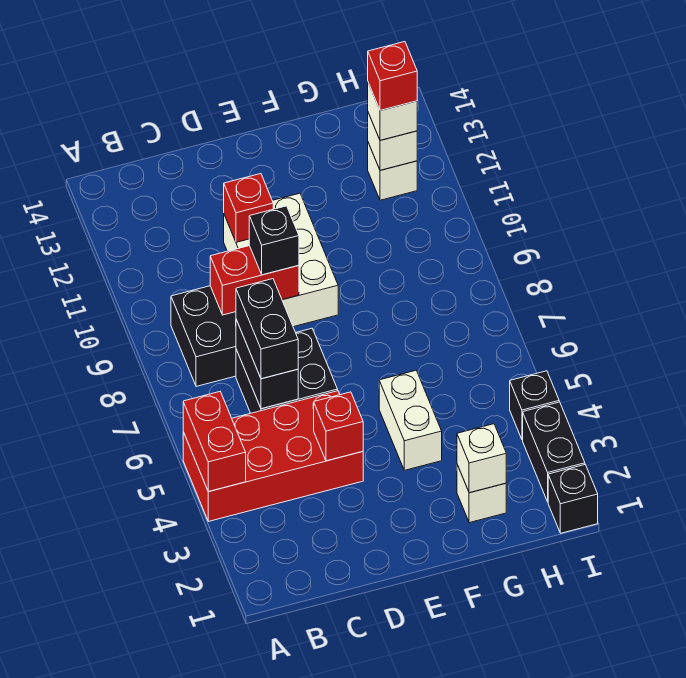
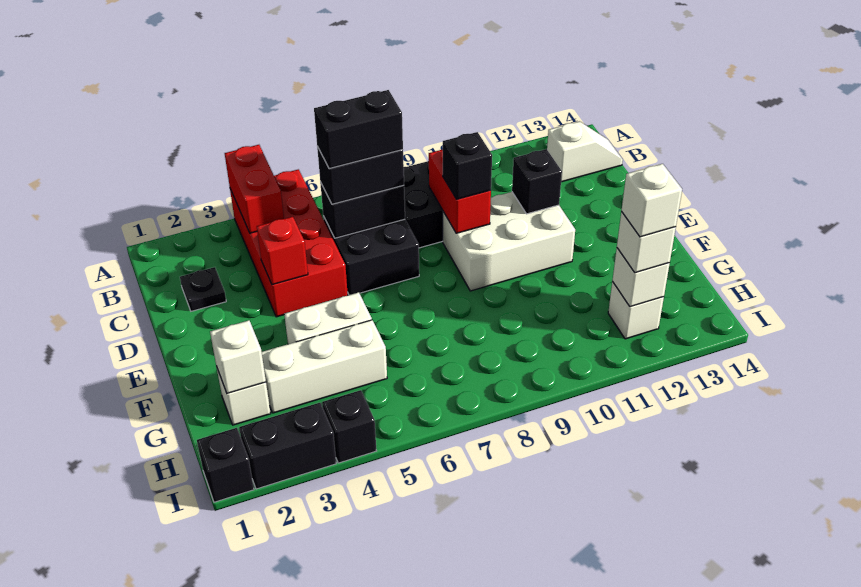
red brick A4:A5 level 2 -> red brick A4:B4 level 2
none -> white slope B13:B14 level 1 top 13
none -> black plate C2 level 1
none -> black brick C6:C7 level 4
red brick D11 level 2 -> black brick D11 level 2
none -> white brick G3:G5 level 1
red brick H12 level 4 -> white brick H12 level 4

